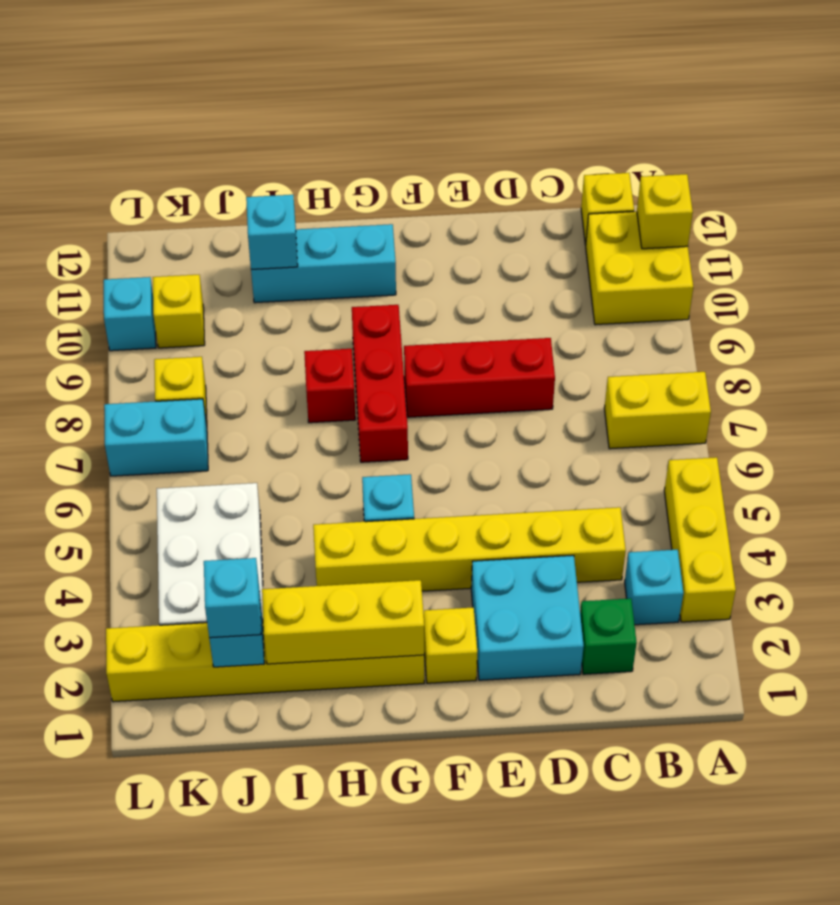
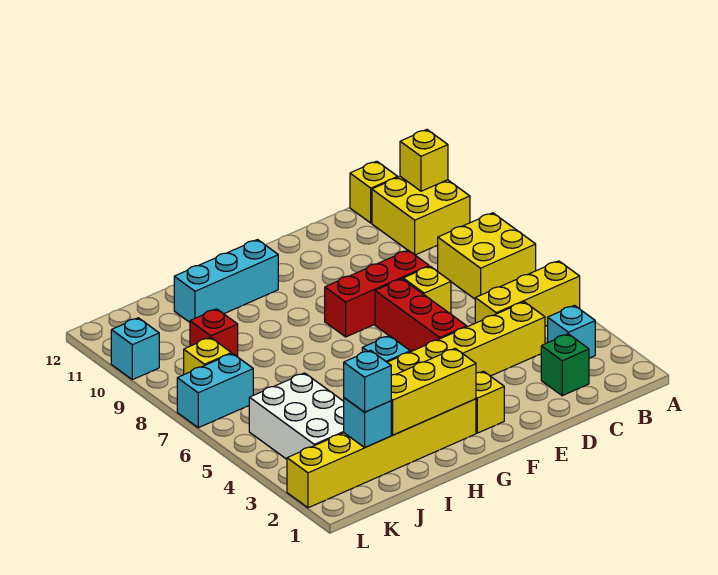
yellow brick A3:A5 level 1 -> yellow brick A5:C5 level 1
yellow brick A7:B7 level 1 -> yellow brick A7:B8 level 1
cyan brick D2:E3 level 1 -> none
red brick G7:G9 level 1 -> red brick E5:E7 level 1
red brick H8 level 1 -> red brick J9 level 1
cyan brick I11 level 2 -> none
yellow brick K10 level 1 -> yellow brick D7 level 1

